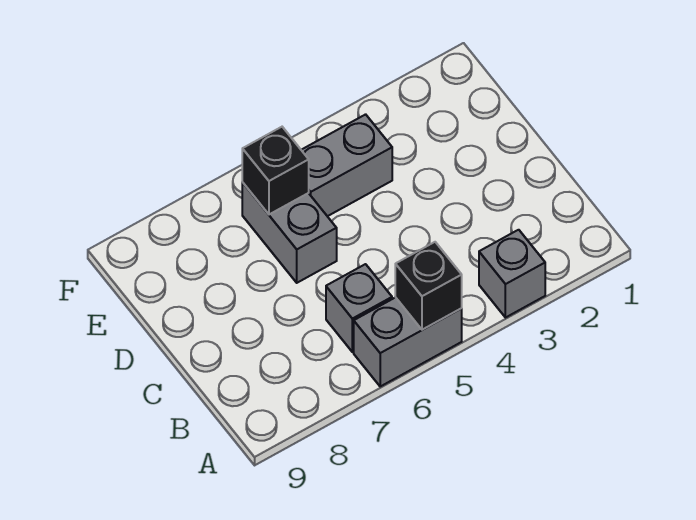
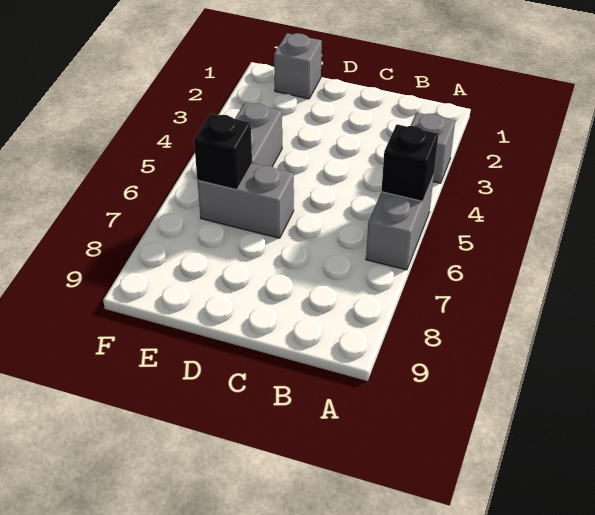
grey brick B6 level 1 -> grey brick E1 level 1

